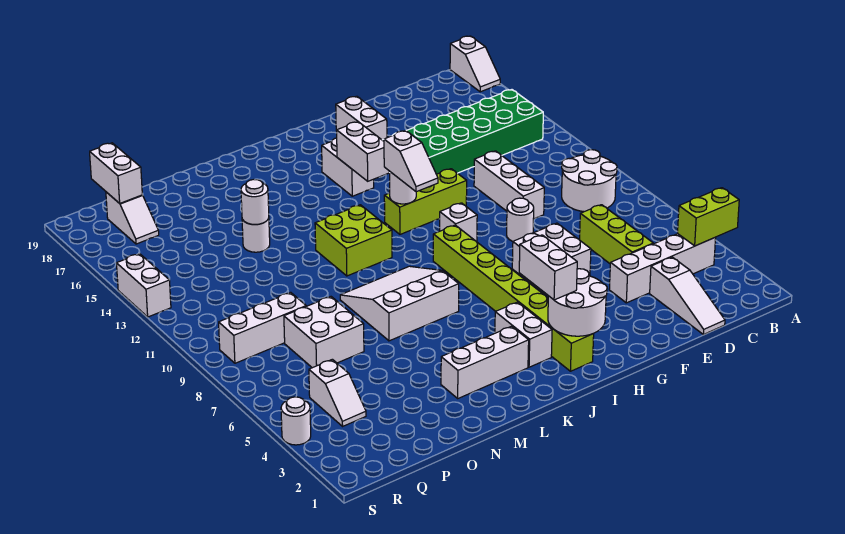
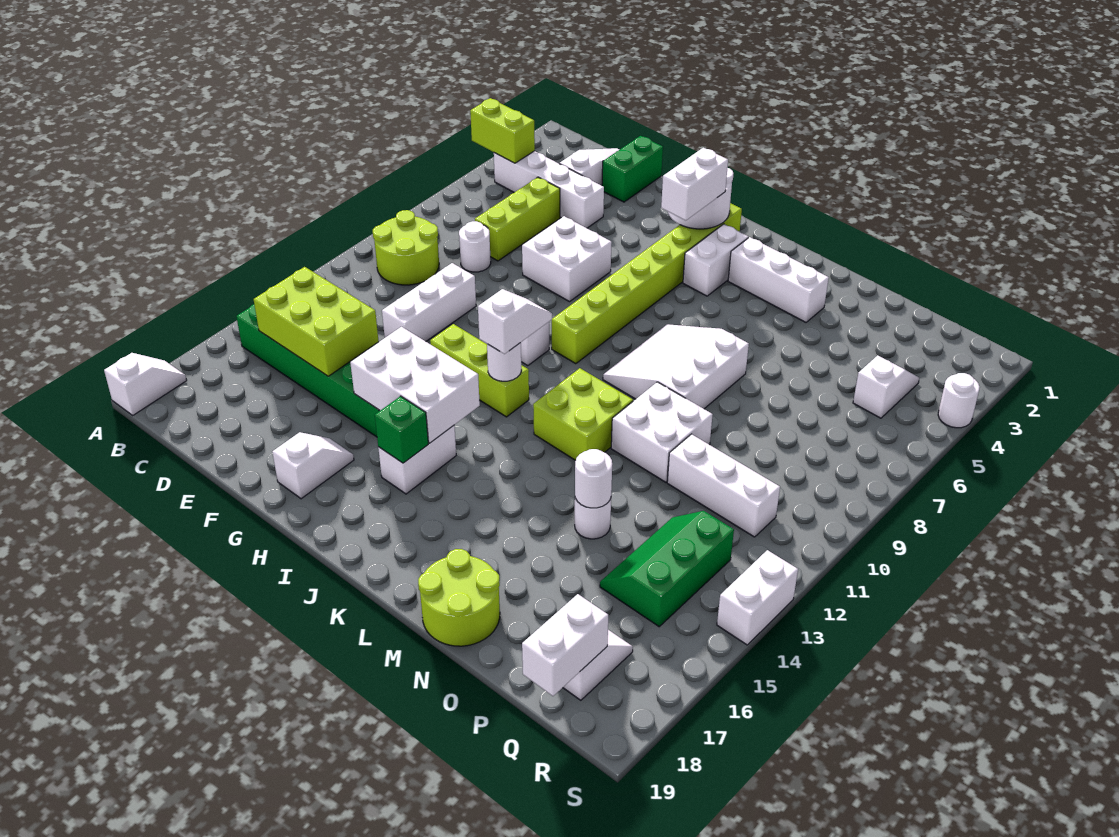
white round brick B9:C10 level 1 -> lime round brick B9:C10 level 1
none -> lime brick C14:E15 level 2
none -> green brick E1:E2 level 1
white round brick F9 level 1 -> white round brick D8 level 1
white brick G17:G18 level 1 -> white slope G17:G18 level 1 top 18
white brick I14:I15 level 2 -> white brick G14:I15 level 2
none -> green brick I16 level 2
white slope K7:M9 level 1 top 7 -> white slope K7:M9 level 1 top M
none -> lime round brick M18:N19 level 1
white brick O7:P8 level 1 -> white brick M10:N11 level 1
white brick P9:R9 level 1 -> white brick O11:Q11 level 1
none -> green slope P13:Q15 level 1 top Q

